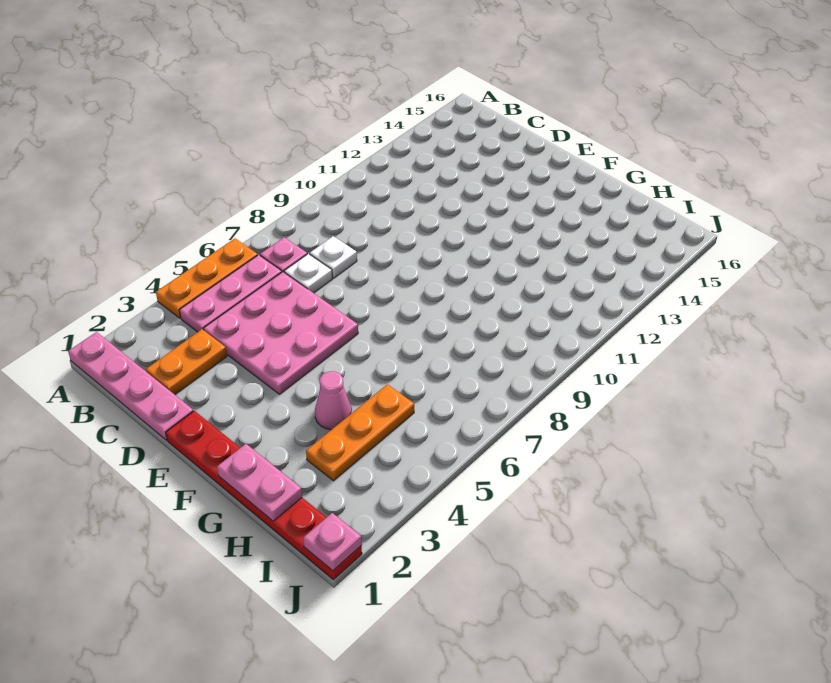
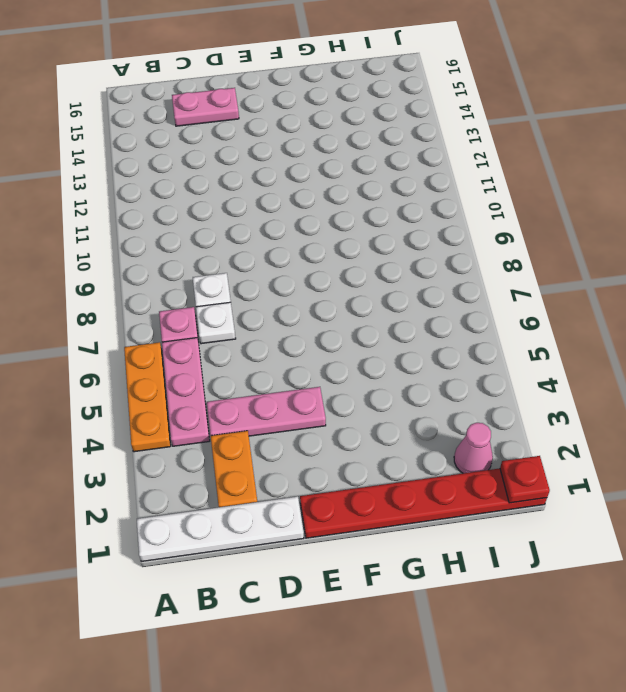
pink plate A1:D1 level 1 -> white plate A1:D1 level 1
pink plate C4:E6 level 1 -> pink plate C4:E4 level 1
pink plate G1:H1 level 2 -> pink plate C15:D15 level 1
pink cone G4 level 1 -> pink cone I2 level 1
orange plate H3:H5 level 1 -> none
pink plate J1 level 2 -> red plate J1 level 2

